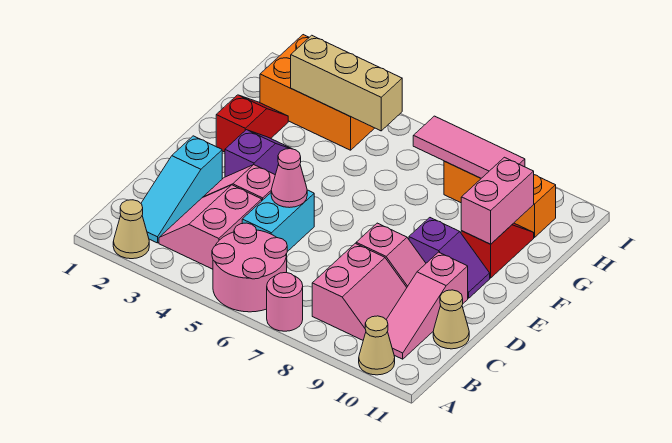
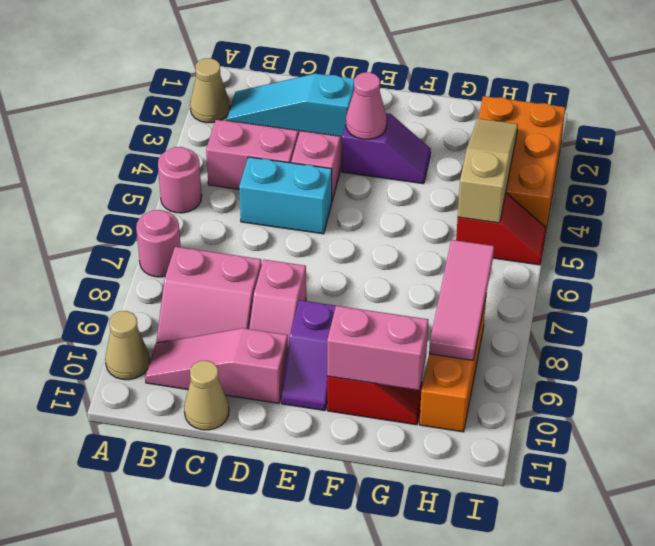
pink round brick A5:B6 level 1 -> pink round brick A5 level 1
pink cone D5 level 2 -> pink cone E3 level 2
red slope F2:G2 level 1 top F -> red slope H5:I5 level 1 top H
tan brick H3:H5 level 2 -> tan slope H3:H5 level 2 top 5

